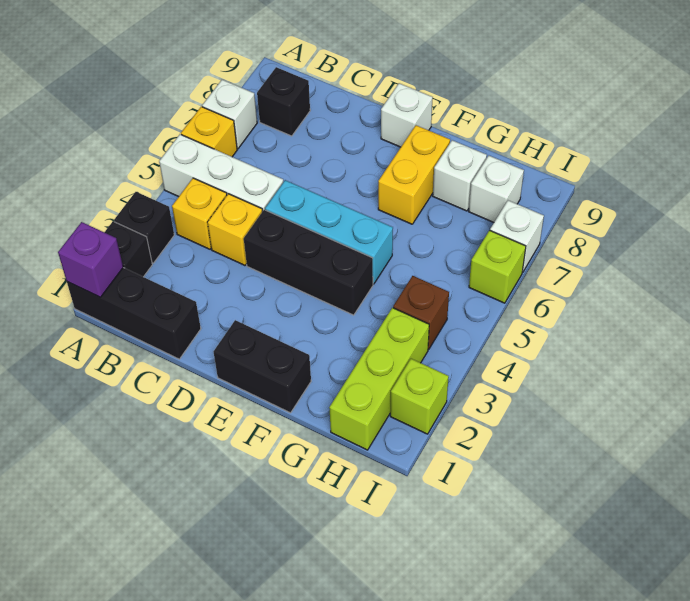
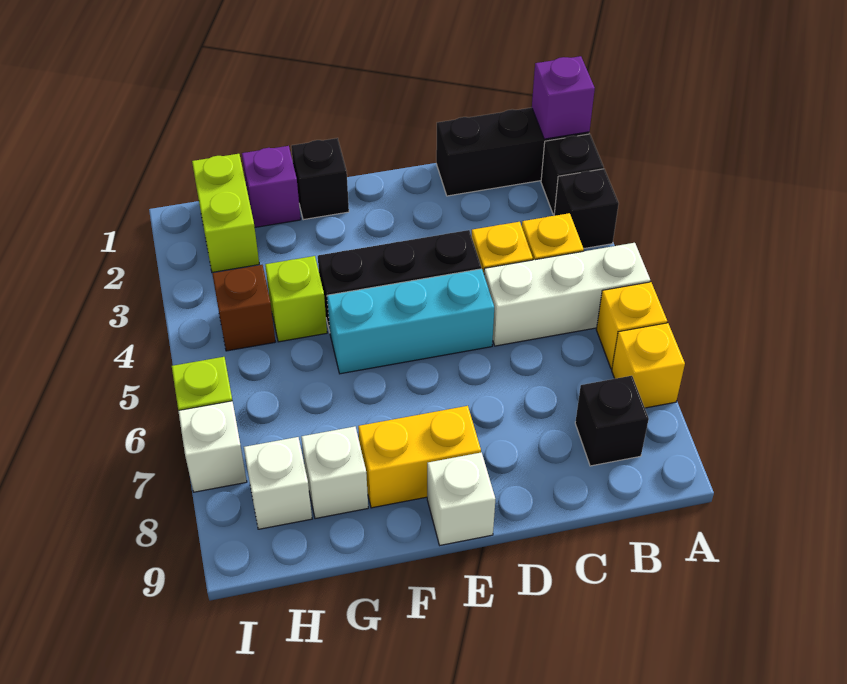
white brick A7 level 1 -> yellow brick A7 level 1
black brick E1:F1 level 1 -> black brick F1 level 1
yellow brick F7:F8 level 1 -> yellow brick E8:F8 level 1
none -> purple brick G1 level 1
lime brick H1:H3 level 1 -> lime brick H1:H2 level 1
lime brick I2 level 1 -> lime brick G4 level 1

